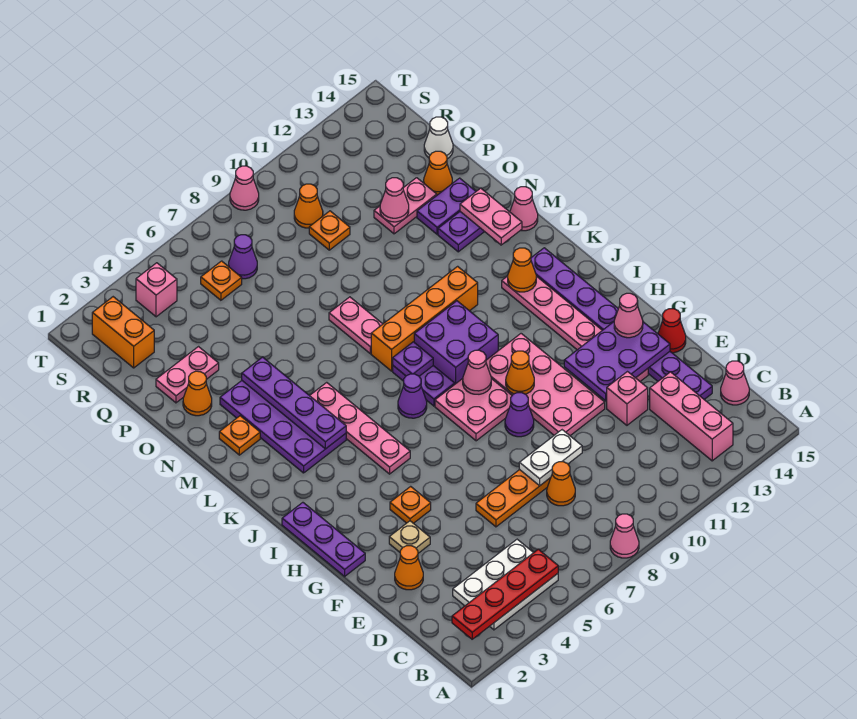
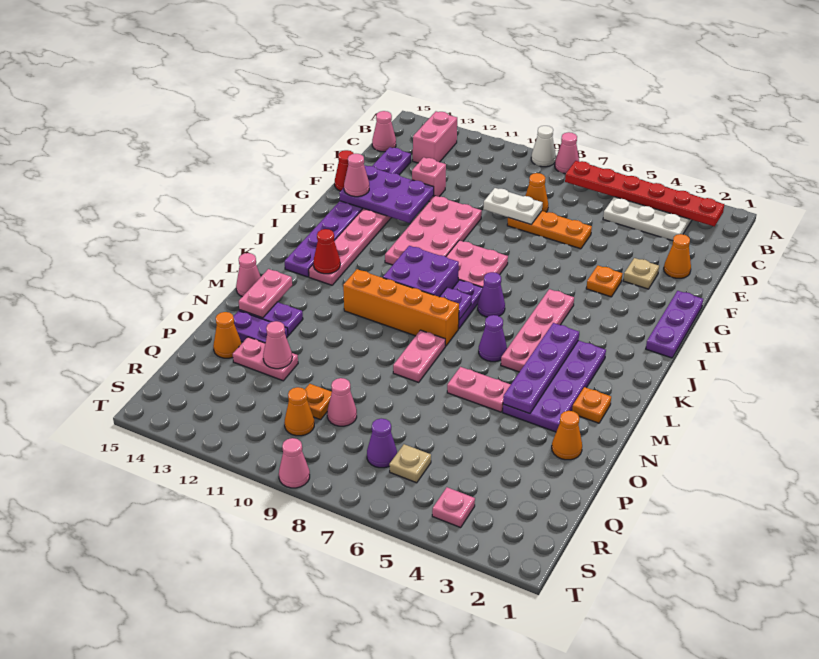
red plate B2:B5 level 2 -> red plate B2:B7 level 2
pink brick B13:D13 level 1 -> pink brick B13:C13 level 1
purple cone G9 level 1 -> purple cone L6 level 1
orange cone H10 level 2 -> none
pink cone I9 level 2 -> pink cone Q9 level 1
orange cone K13 level 2 -> red cone K13 level 2
pink plate P2:P3 level 1 -> pink plate N5:N6 level 1
white cone Q15 level 1 -> white cone A9 level 1
orange brick R2:S2 level 1 -> none
orange plate R6 level 1 -> tan plate R6 level 1
pink brick S4 level 1 -> pink plate S4 level 1

